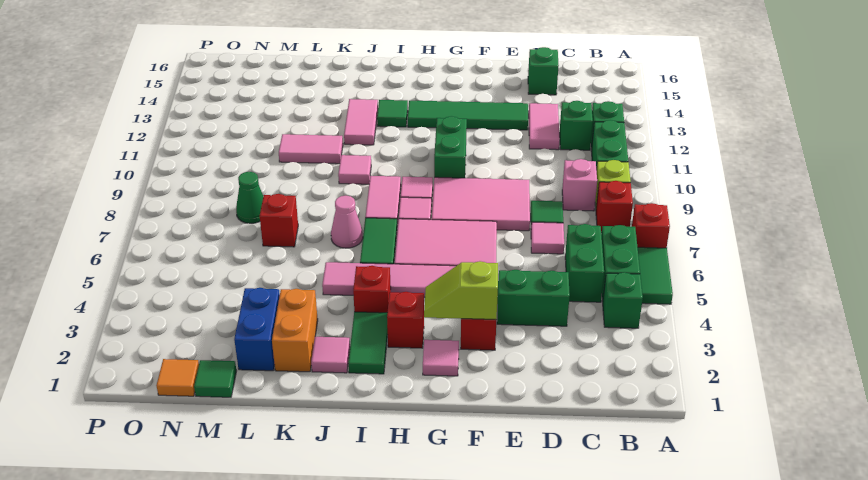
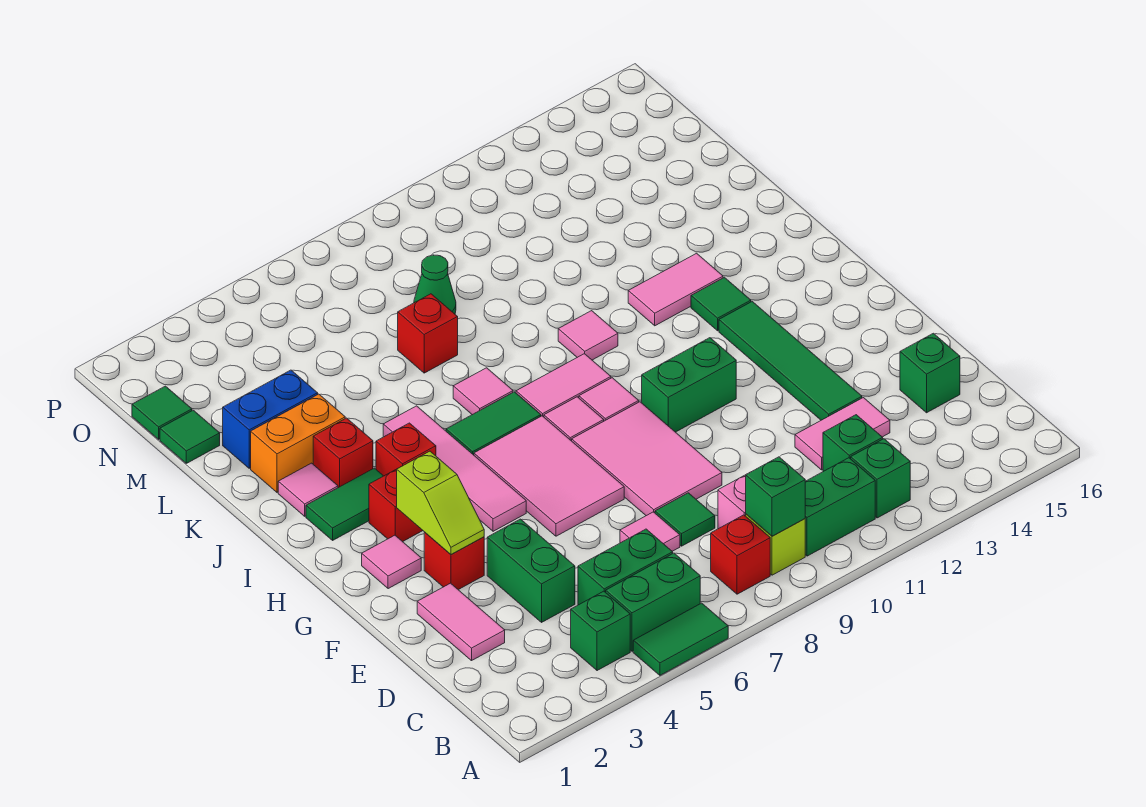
red brick A7 level 1 -> red brick J3 level 1
none -> green brick B9 level 2
lime slope F3:G3 level 2 top F -> lime slope F3:G3 level 2 top G
pink cone J7 level 1 -> pink tile J7 level 1
pink tile K11:L11 level 1 -> pink tile D2:E2 level 1
orange tile N1 level 1 -> green tile N1 level 1

